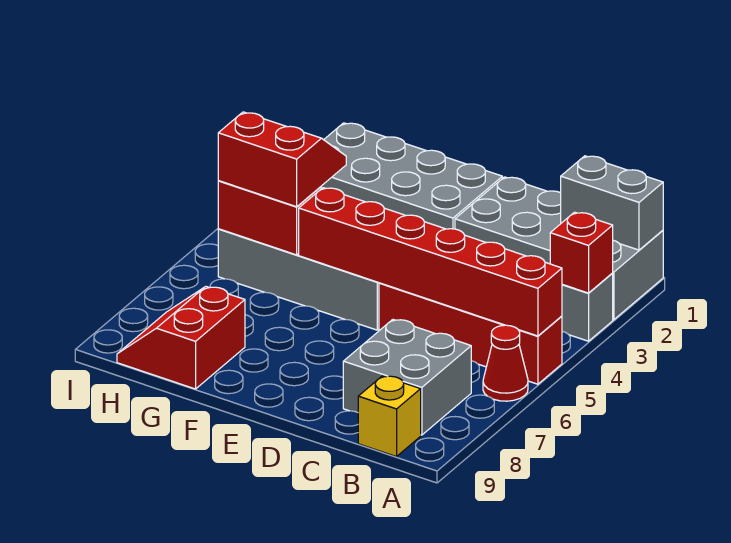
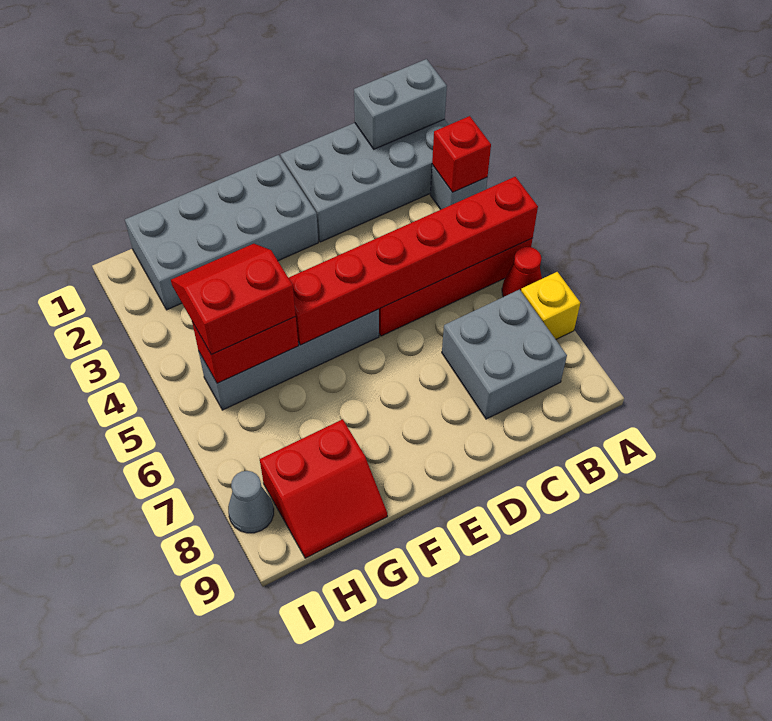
yellow brick B9 level 1 -> yellow brick A7 level 1
red slope G8:H9 level 1 top G -> red slope G8:H9 level 1 top 8
none -> grey cone I8 level 1

